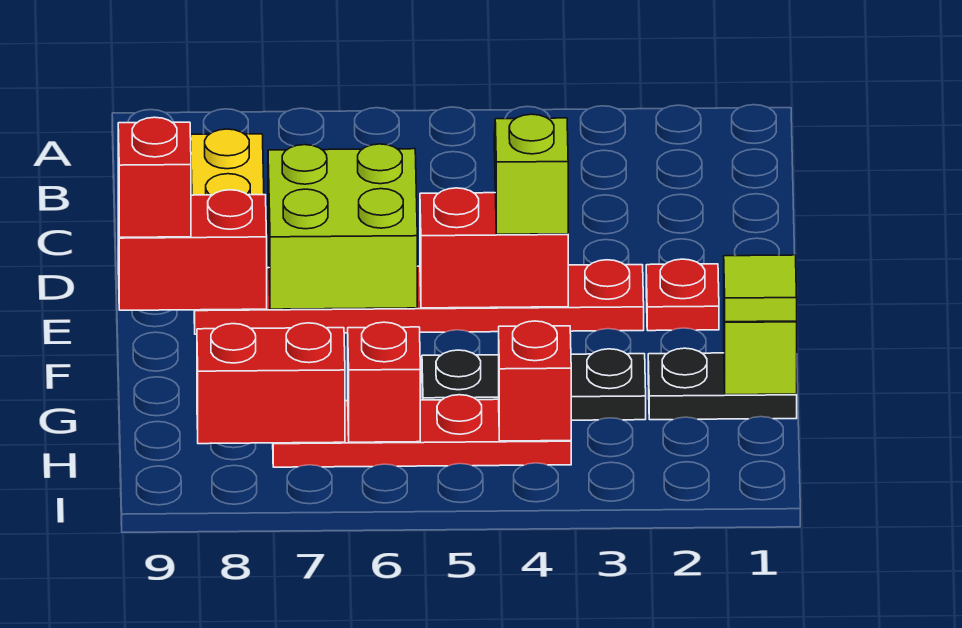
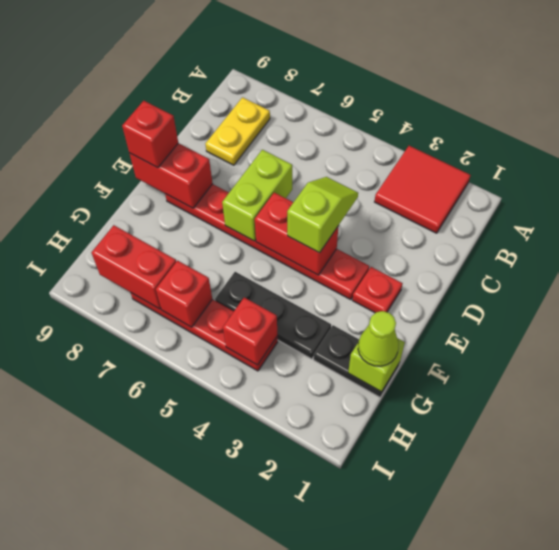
none -> red tile A2:B3 level 1
lime brick D6:E7 level 2 -> lime brick D6:E6 level 2
lime tile G1 level 3 -> lime cone G1 level 3

